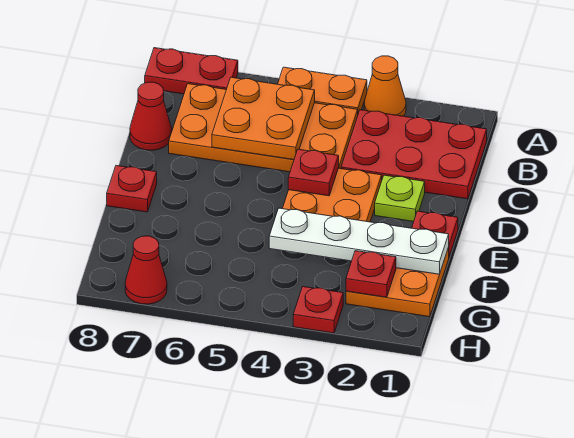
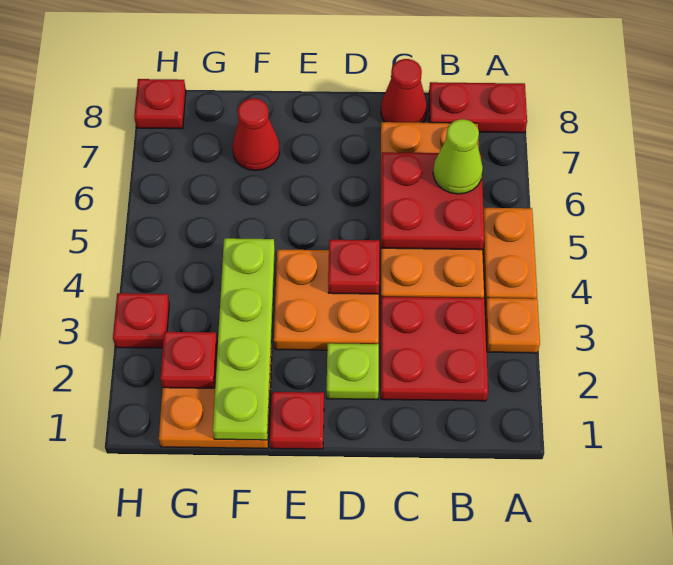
orange cone A3 level 1 -> orange plate A3 level 1
red plate A7:A8 level 1 -> red plate A8:B8 level 1
red plate B1:C3 level 1 -> red plate B2:C3 level 1
orange plate B5:C6 level 2 -> red plate B5:C6 level 2
none -> lime cone B6 level 3
red plate E8 level 1 -> red plate H8 level 1
white plate F1:F4 level 2 -> lime plate F1:F4 level 2
red cone H7 level 1 -> red cone F7 level 1

